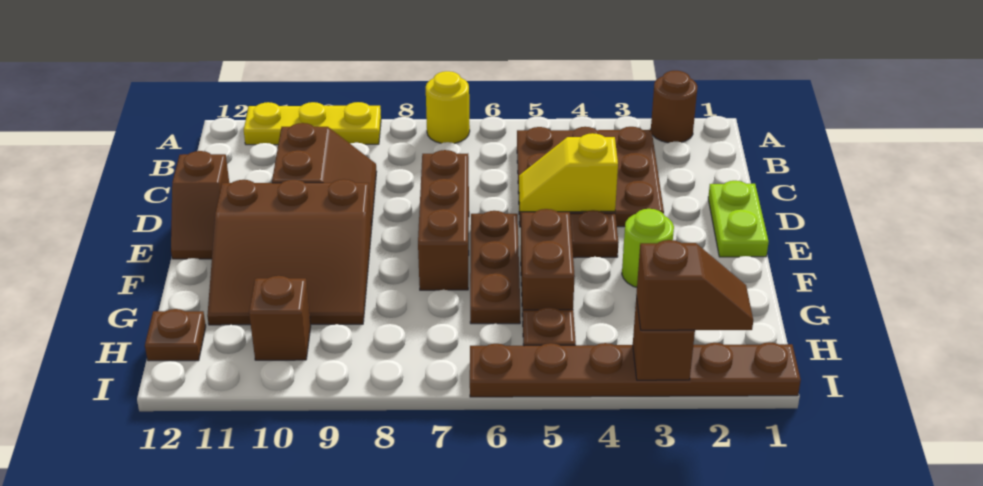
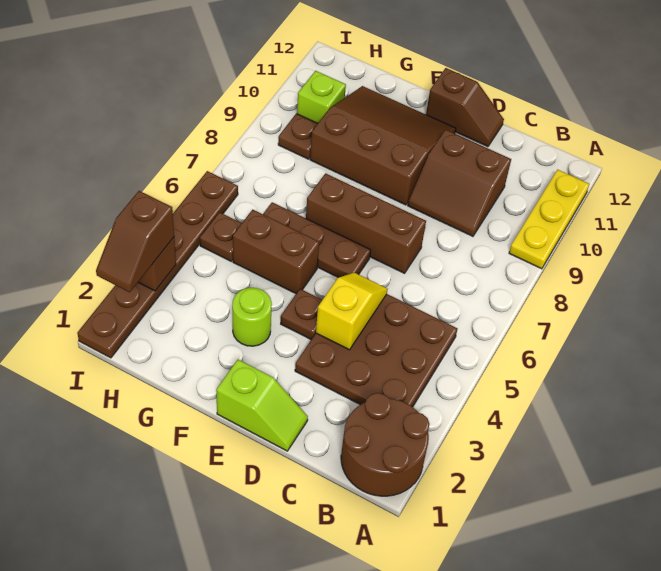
brown round brick A2 level 1 -> brown round brick A1:B2 level 1
yellow round brick A7 level 1 -> none
lime plate D1:E1 level 1 -> lime slope D1:E1 level 1 top E
brown slope D12:E12 level 1 top D -> brown slope D12:E12 level 1 top E
brown slope E9:G11 level 1 top E -> brown slope E9:G11 level 1 top 9
brown brick H10 level 1 -> lime brick H10 level 1
brown plate H12 level 1 -> brown plate H9 level 1

